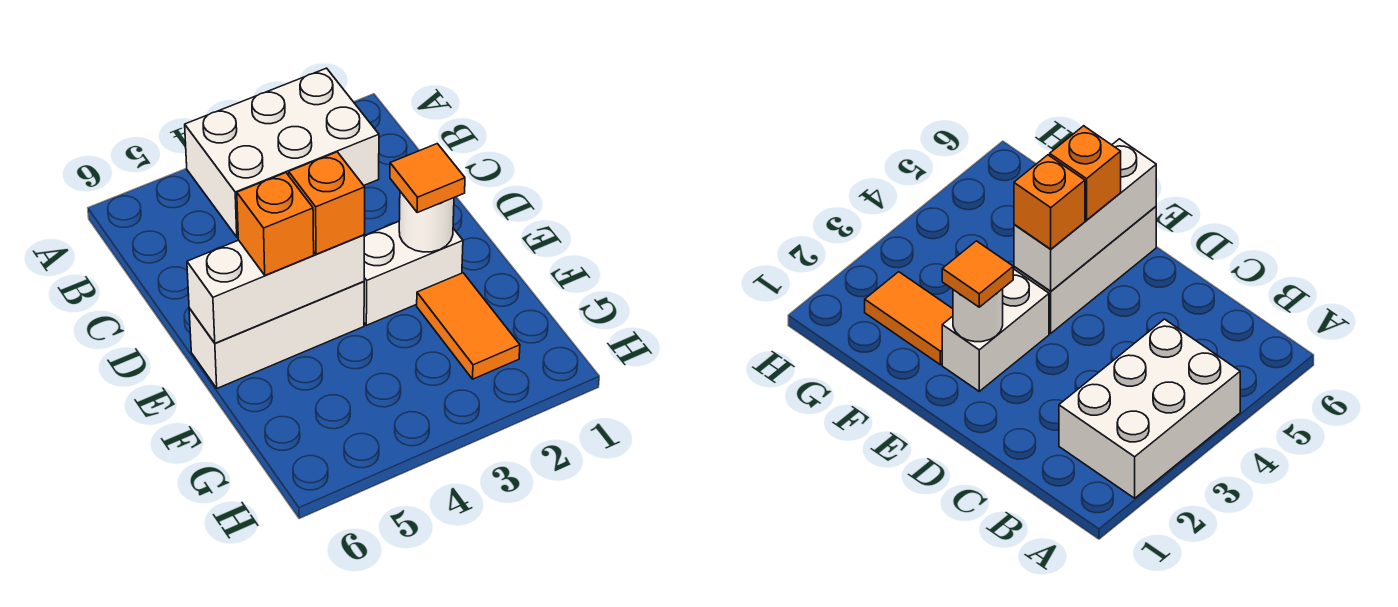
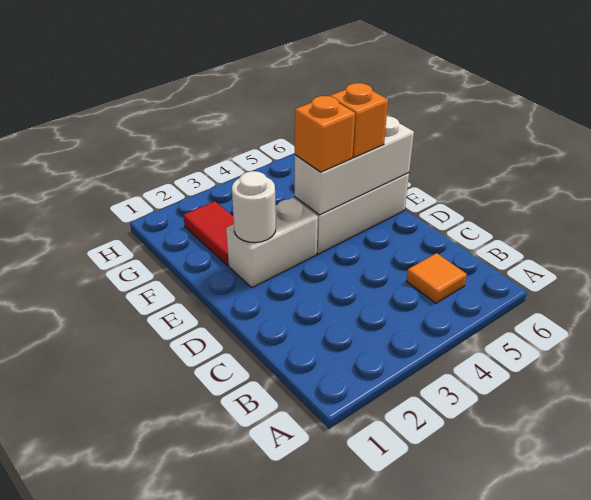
white brick A2:B4 level 1 -> none
orange tile E2 level 3 -> orange tile B5 level 1
orange tile F2:G2 level 1 -> red tile F2:G2 level 1

